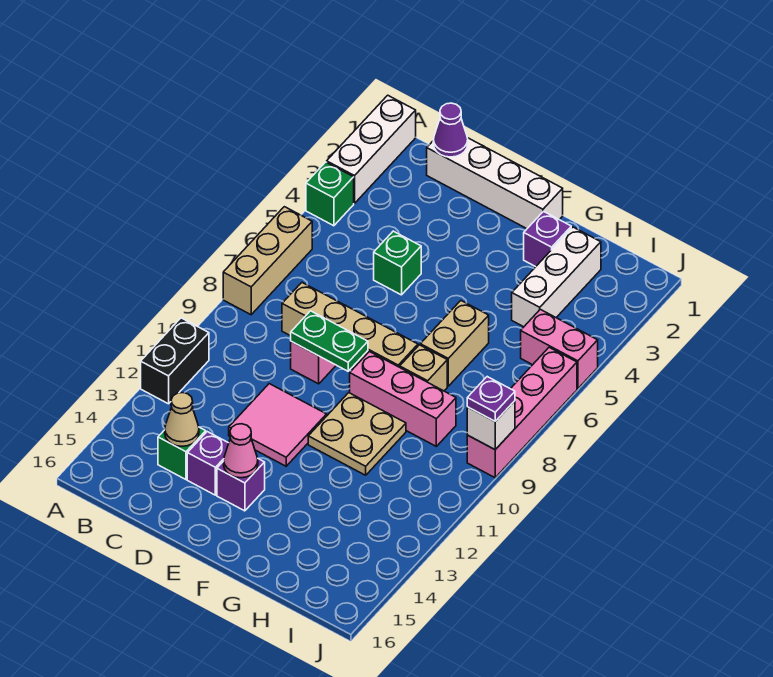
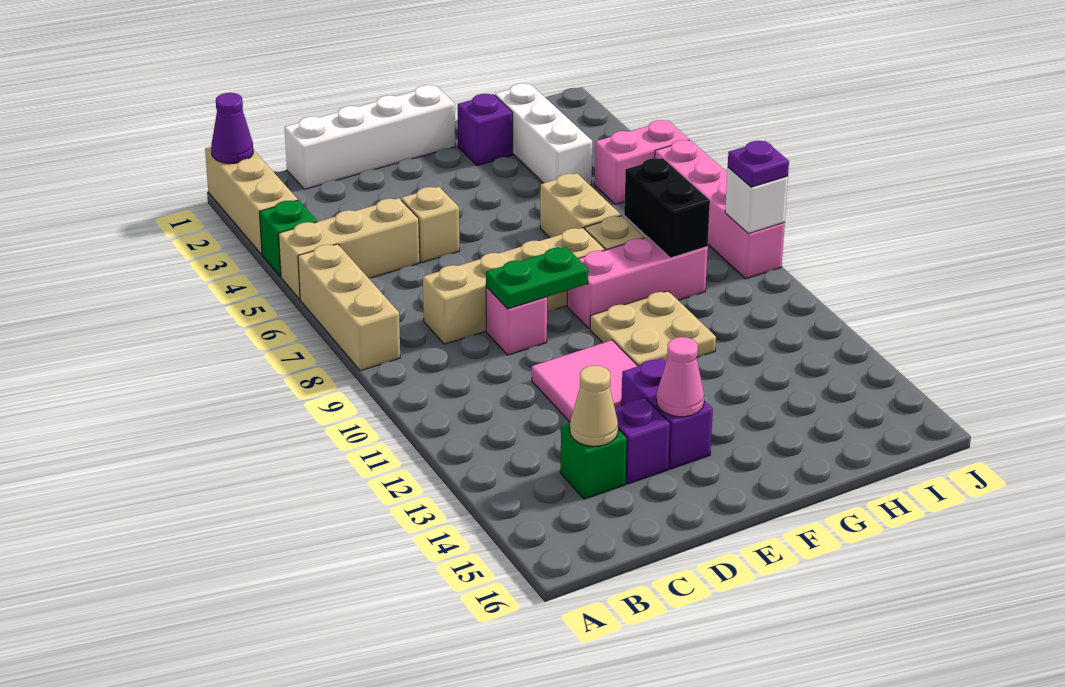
white brick A1:A3 level 1 -> tan brick A1:A3 level 1
none -> tan brick A5:C5 level 1
black brick A11:A12 level 1 -> black brick H8:H9 level 2
purple cone C1 level 2 -> purple cone A1 level 2
green brick D5 level 1 -> tan brick D5 level 1
purple brick E14 level 1 -> purple brick E13:E14 level 1

